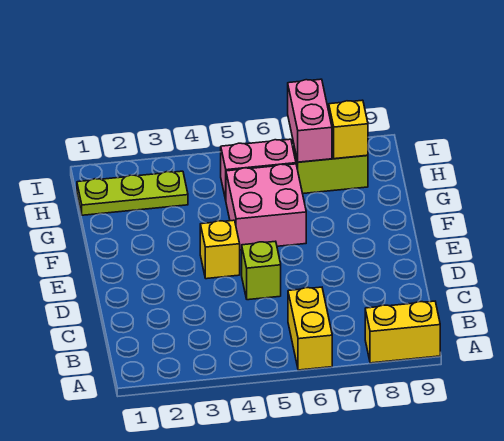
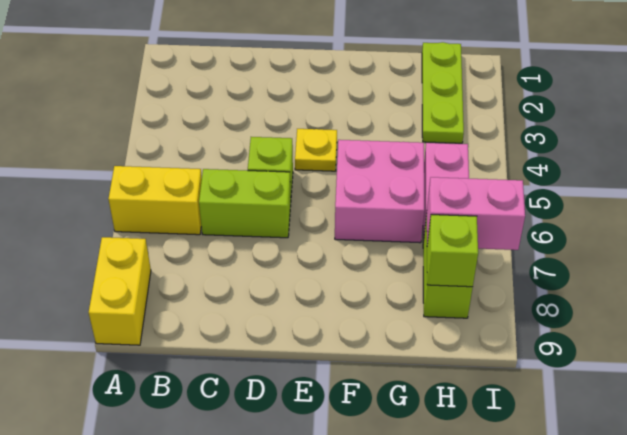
none -> lime brick C6:D6 level 1
yellow brick E4 level 1 -> yellow plate E4 level 1
yellow brick H8 level 2 -> lime brick H8 level 2

